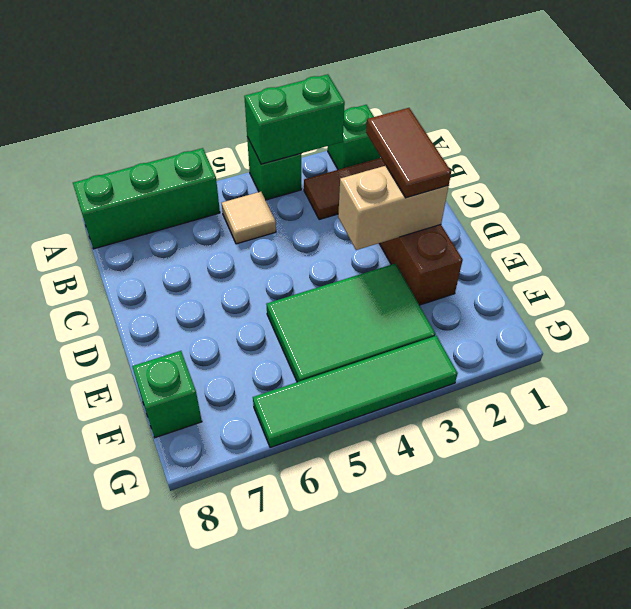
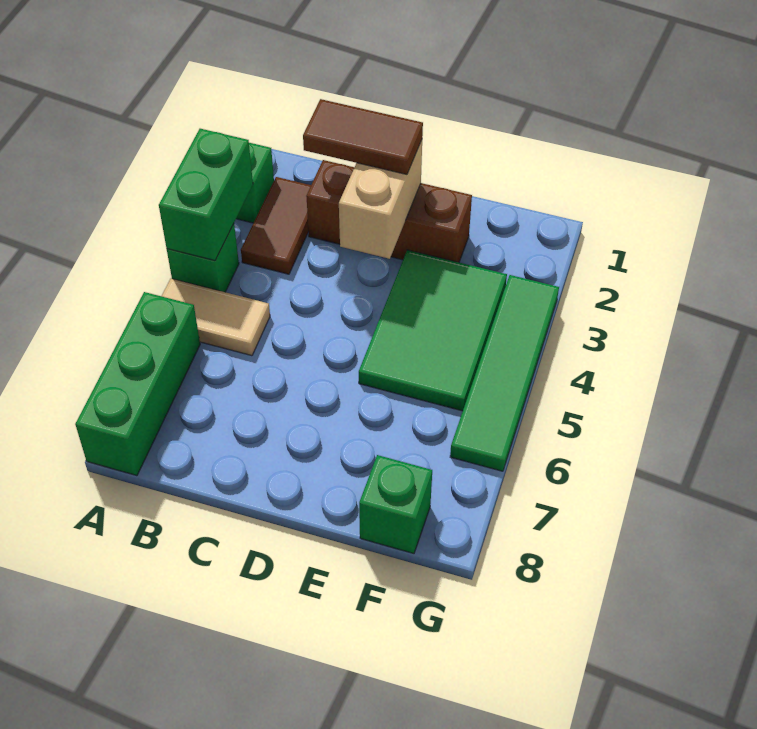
tan tile B5 level 1 -> tan tile A5:B5 level 1

